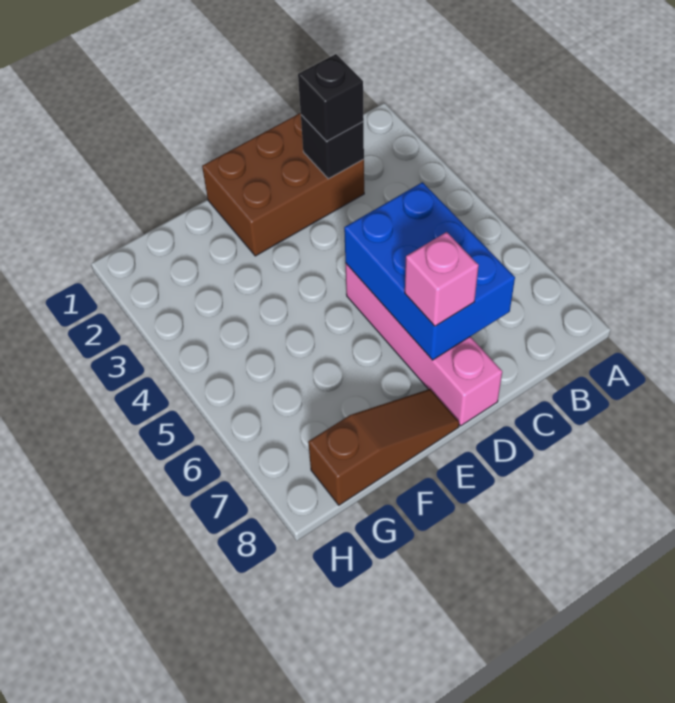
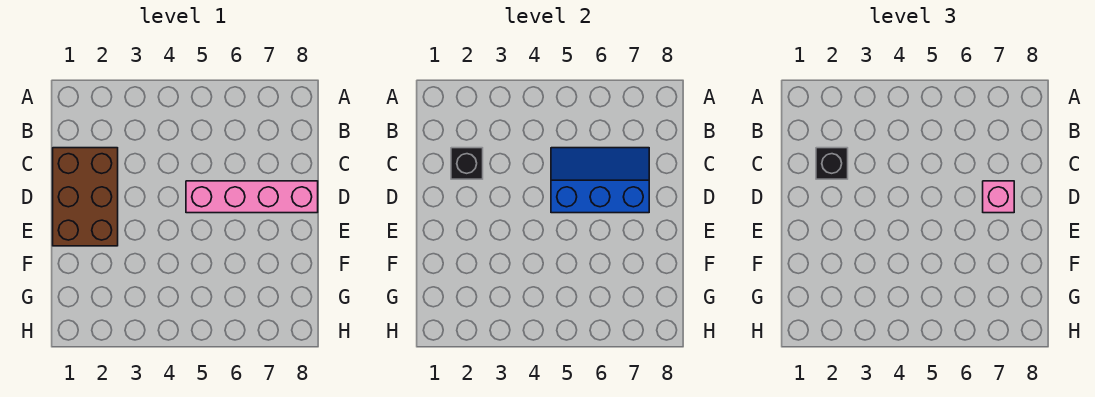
blue brick C5:D7 level 2 -> blue slope C5:D7 level 2 top D
brown slope E8:G8 level 1 top G -> none

